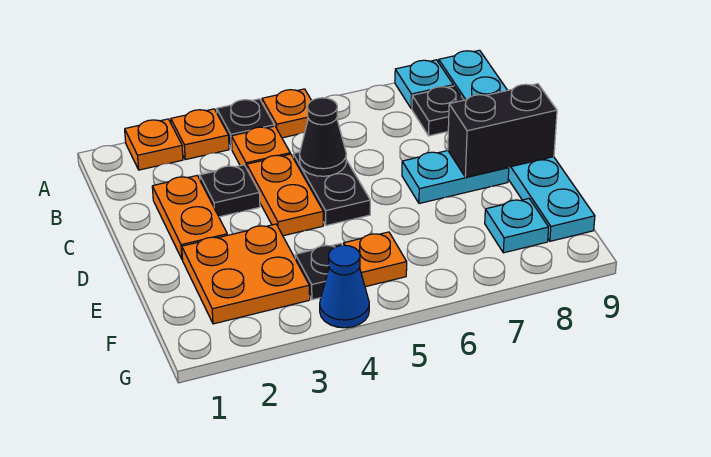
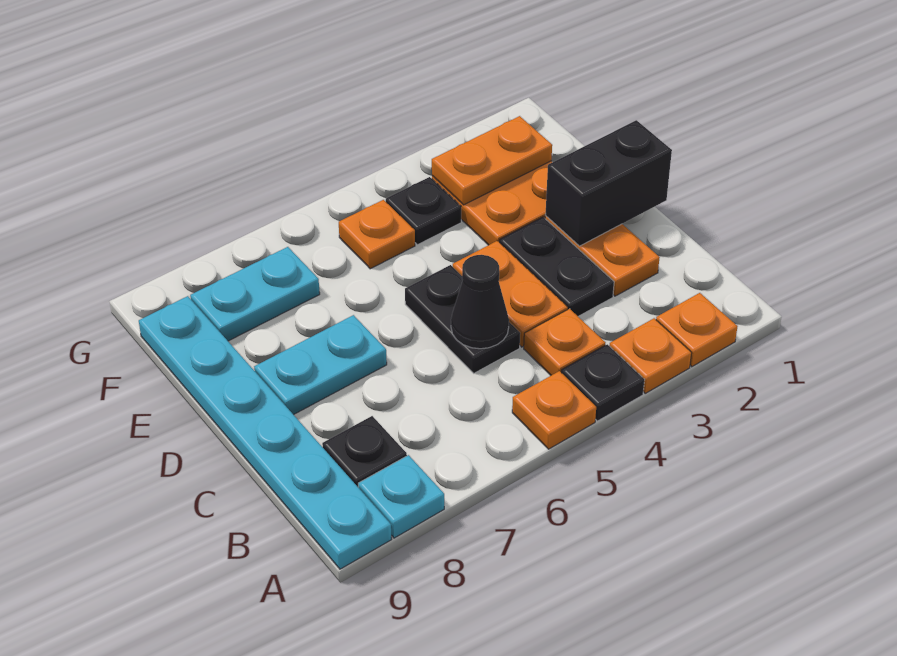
black plate C3 level 1 -> black plate C3:D3 level 1
black brick D8:D9 level 2 -> black brick D1:D2 level 2
none -> orange plate F2:F3 level 2
cyan plate F8 level 1 -> cyan plate F7:F8 level 1
blue cone G4 level 1 -> none

